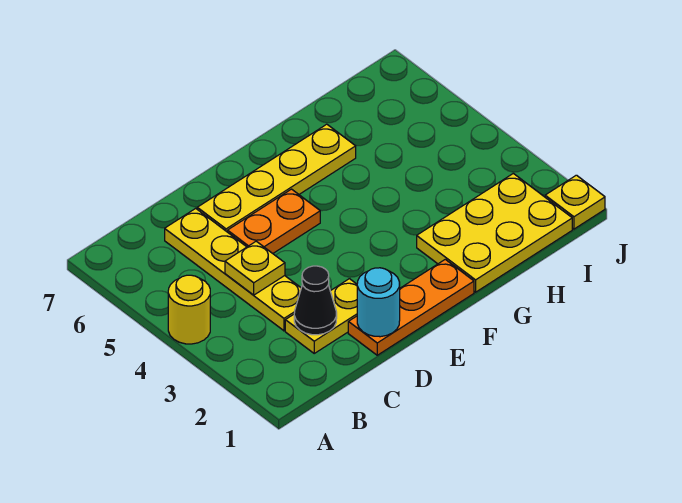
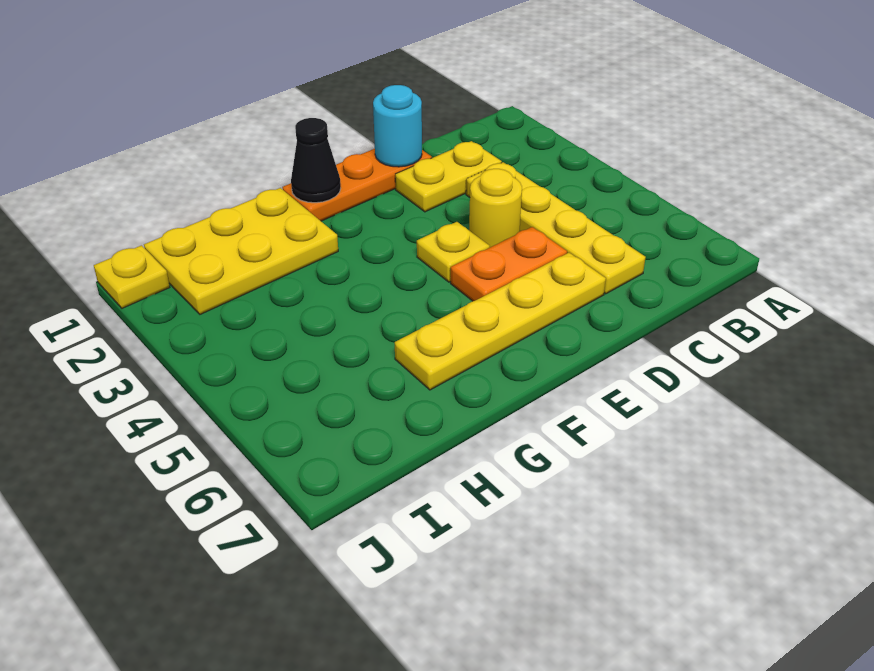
yellow round brick A4 level 1 -> yellow round brick D4 level 1
black cone C2 level 2 -> black cone F1 level 2
yellow plate C4 level 2 -> yellow plate E4 level 1

